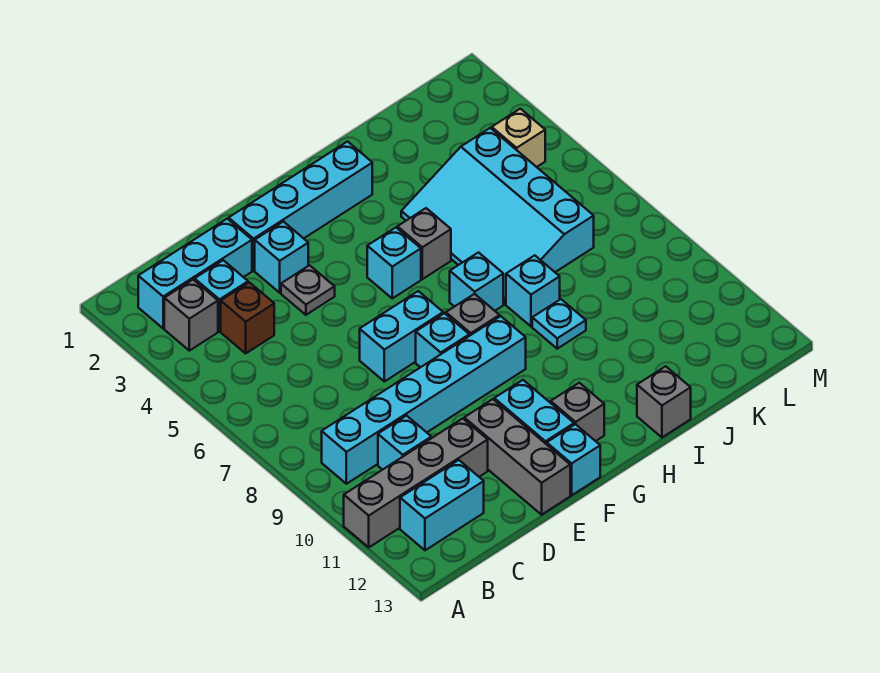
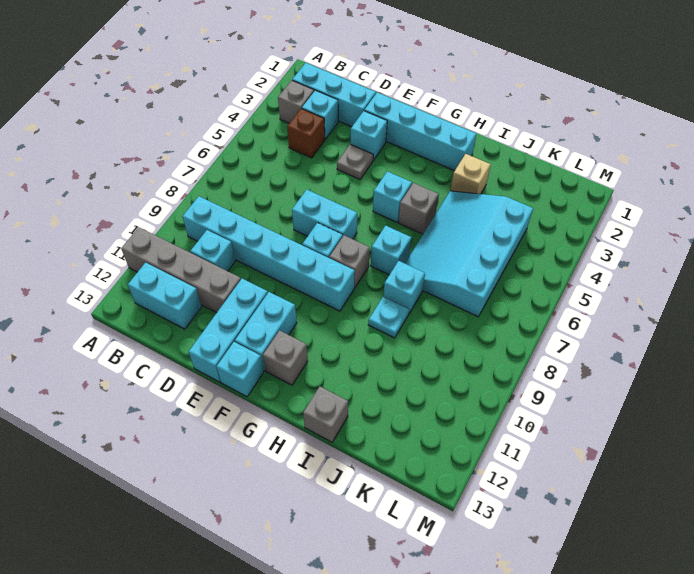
grey brick E11:E13 level 1 -> cyan brick E11:E13 level 1
tan brick L4 level 1 -> tan brick I3 level 1

